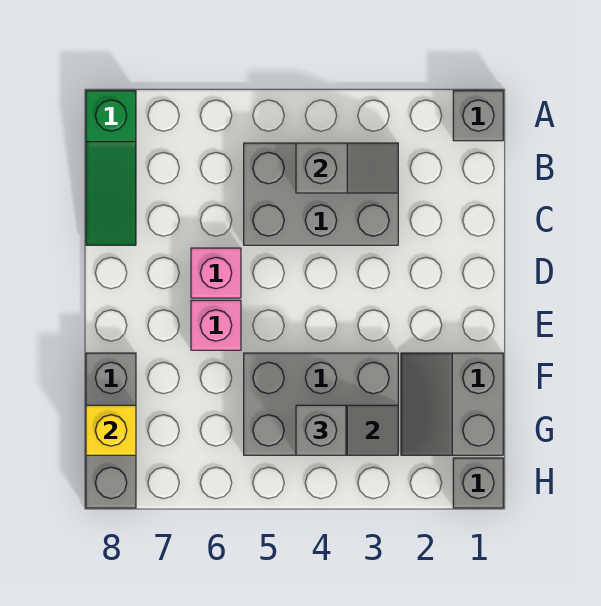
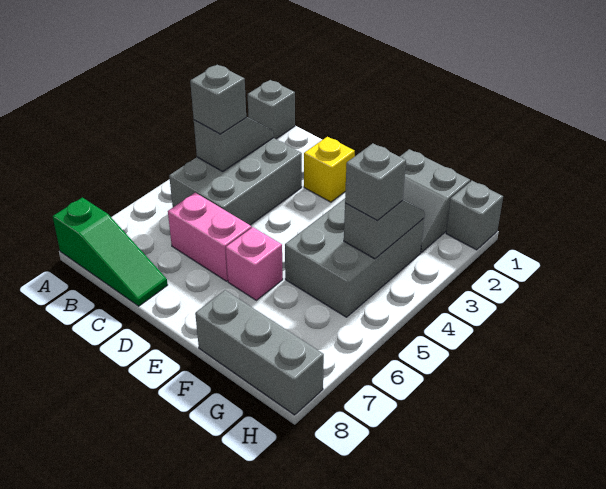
none -> grey brick B4 level 3
pink brick D6 level 1 -> pink brick C6:D6 level 1
yellow brick G8 level 2 -> yellow brick D2 level 1

